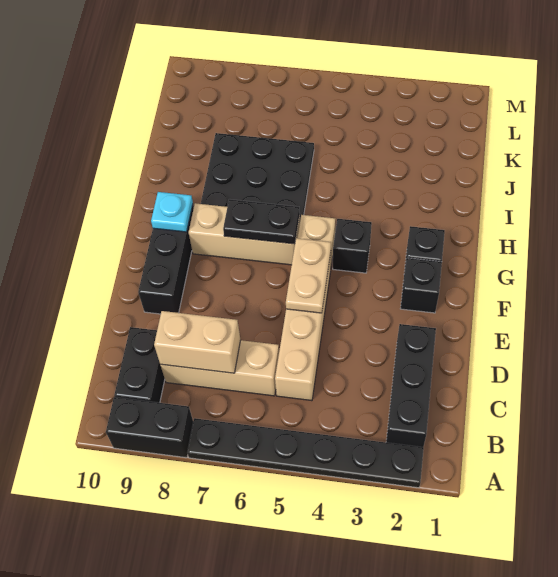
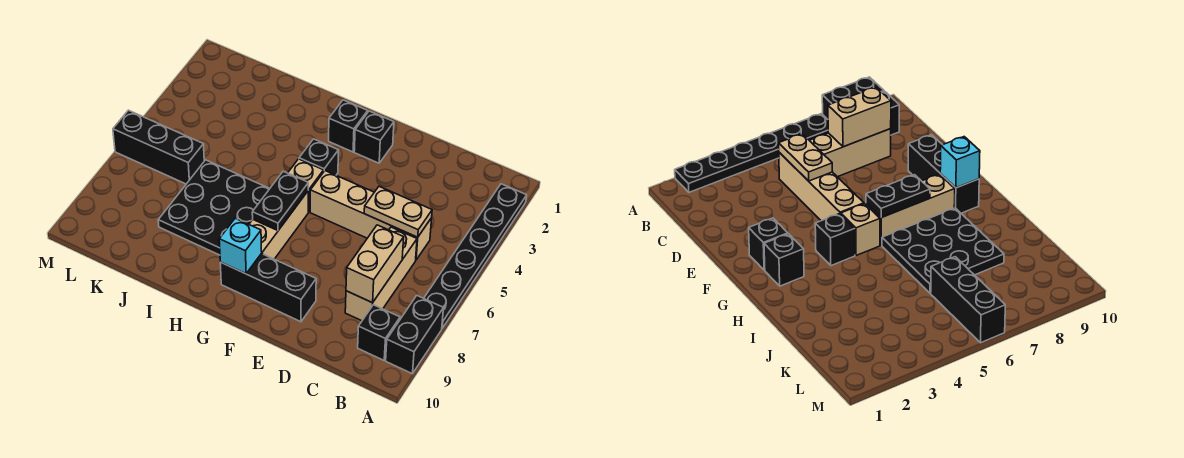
black brick B2:D2 level 1 -> black brick K6:M6 level 1
black brick B9:C9 level 1 -> black brick B9 level 1
tan plate E5:F5 level 2 -> tan plate C5:D5 level 2
cyan plate G9 level 2 -> cyan brick G9 level 2

